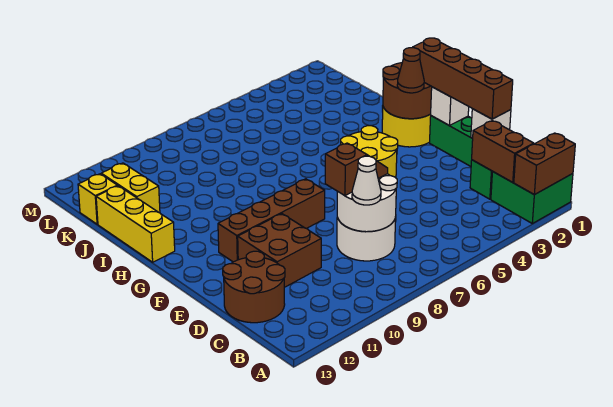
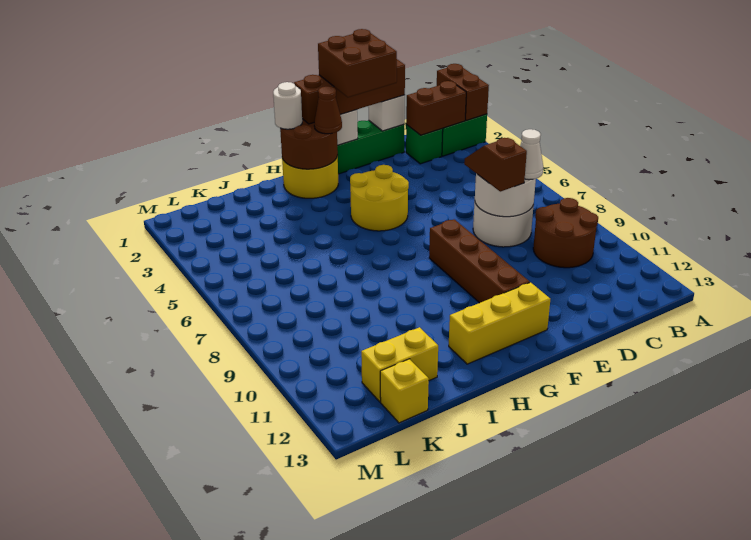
brown round brick C12:D13 level 1 -> brown round brick B9:C10 level 1
brown brick D10:E11 level 1 -> brown brick E1:F2 level 4
none -> white round brick H1 level 3
yellow brick H13:J13 level 1 -> yellow brick F12:H12 level 1

